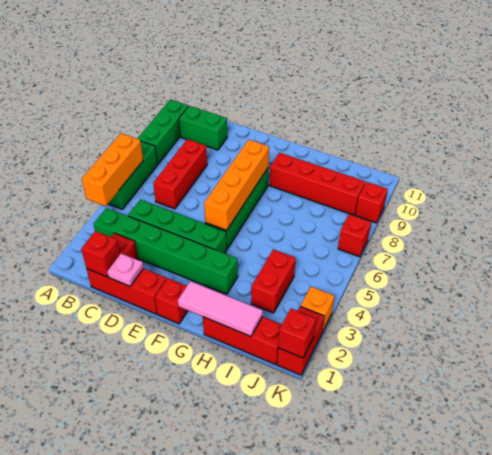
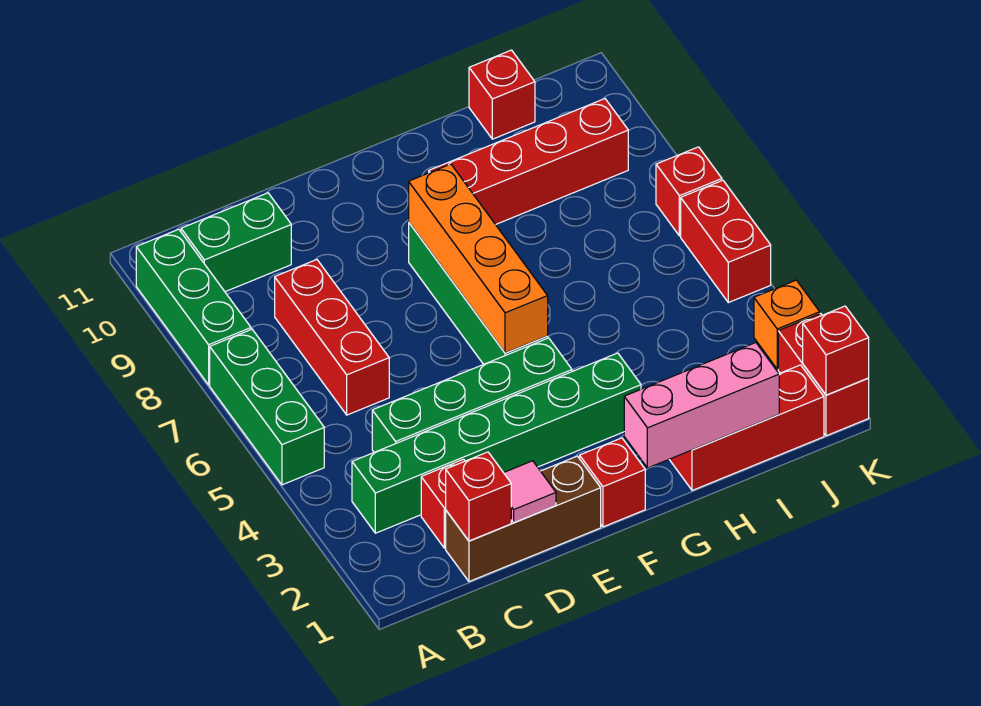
orange brick A4:A6 level 2 -> none
red brick C1:E1 level 1 -> brown brick C1:E1 level 1
pink plate D1 level 2 -> pink tile D1 level 2
pink tile G1:I1 level 2 -> pink brick G1:I1 level 2
red brick I3:I4 level 1 -> red brick K5:K6 level 1
red brick K9 level 1 -> red brick I11 level 1

